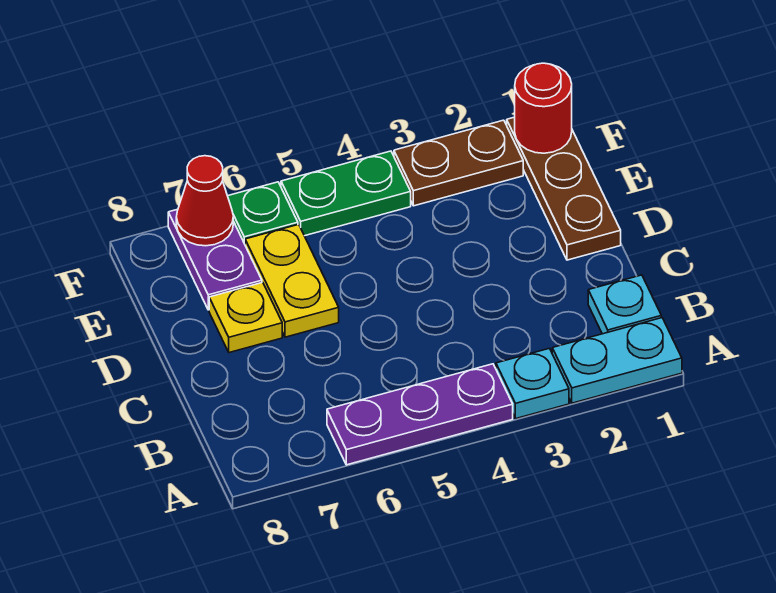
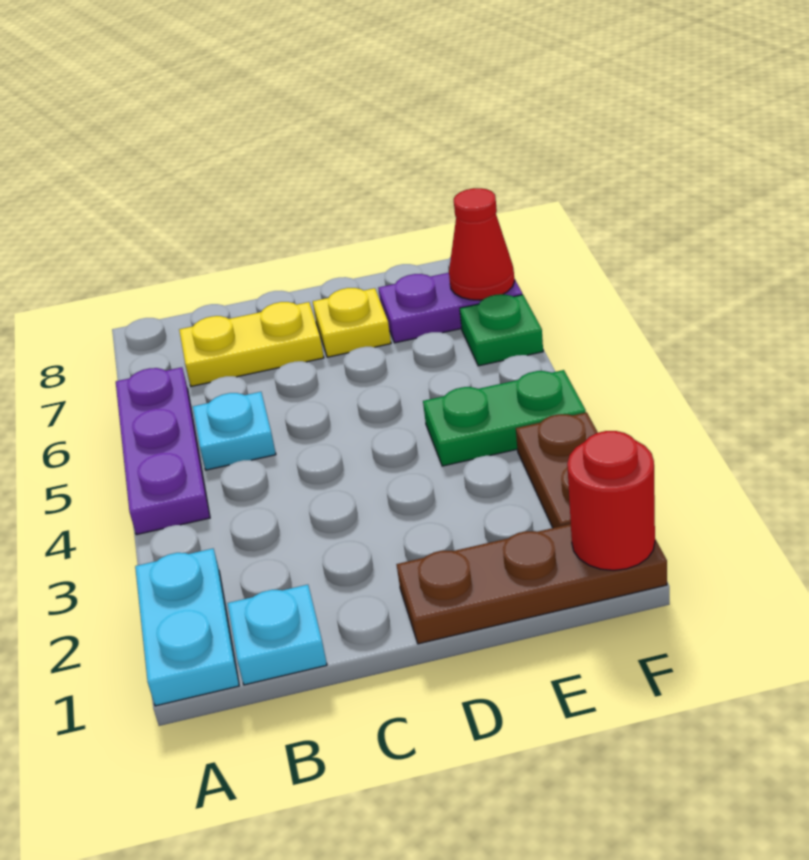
cyan plate A3 level 1 -> cyan plate B5 level 1
yellow plate D6:E6 level 1 -> yellow plate B7:C7 level 1
green plate F4:F5 level 1 -> green plate E4:F4 level 1

